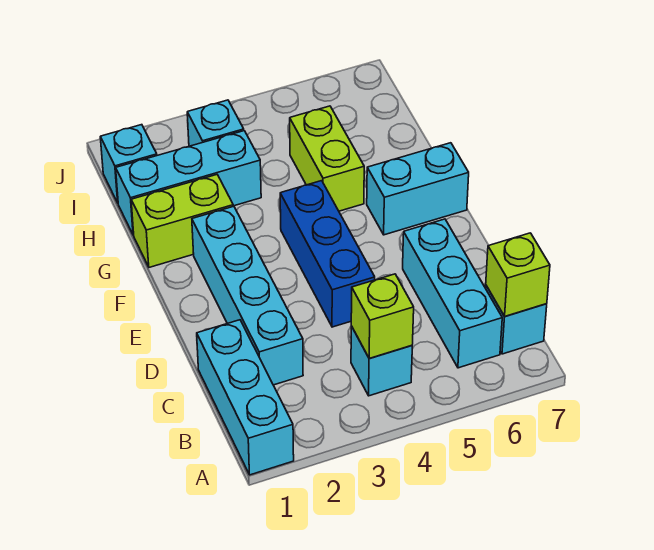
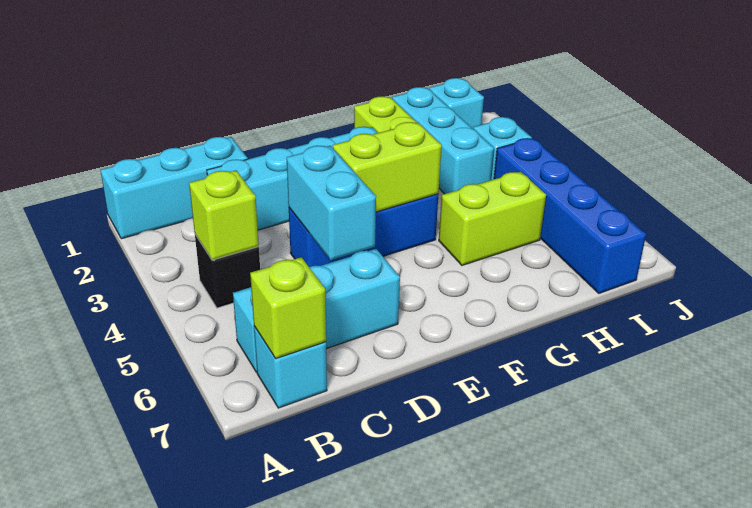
cyan brick B4 level 1 -> black brick B4 level 1
none -> lime brick E4:F4 level 2
cyan brick F6:F7 level 1 -> cyan brick D4:D5 level 2
none -> blue brick I4:I7 level 1

